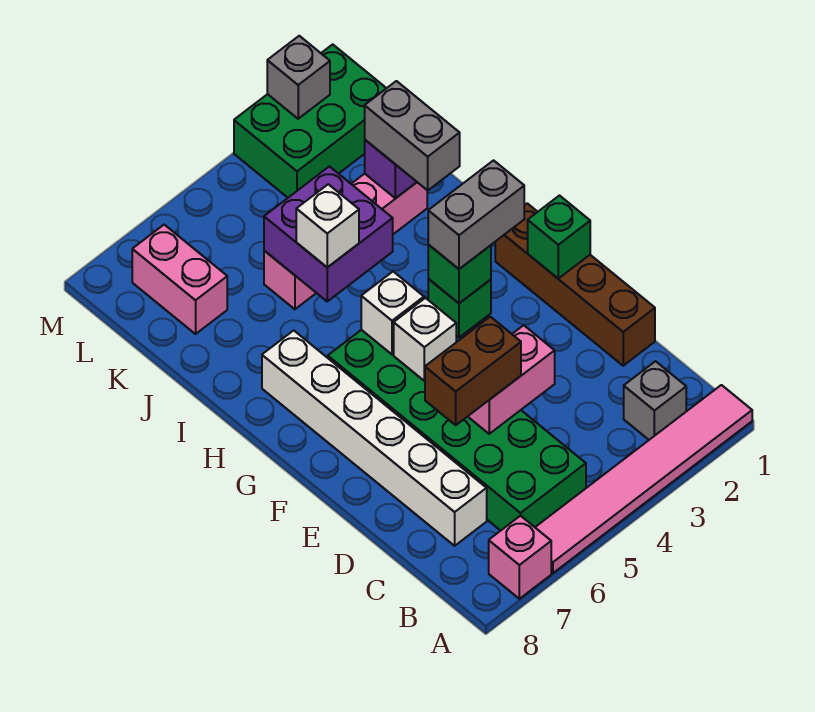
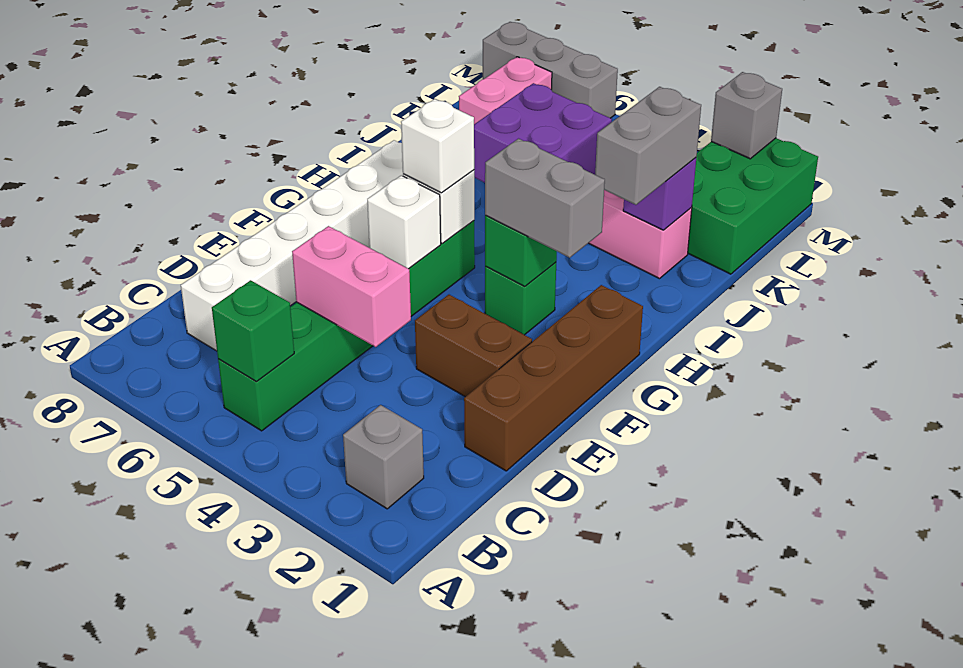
pink tile A1:A6 level 1 -> none
pink brick A7 level 1 -> none
green brick B5:G6 level 1 -> green brick B5:G5 level 1
brown brick D5:D6 level 3 -> brown brick E2:E3 level 1
green brick F1 level 2 -> green brick B5 level 2
white brick I5 level 3 -> white brick G5 level 3
green brick L1:M3 level 1 -> green brick K1:M2 level 1
none -> grey brick M6:M8 level 1

